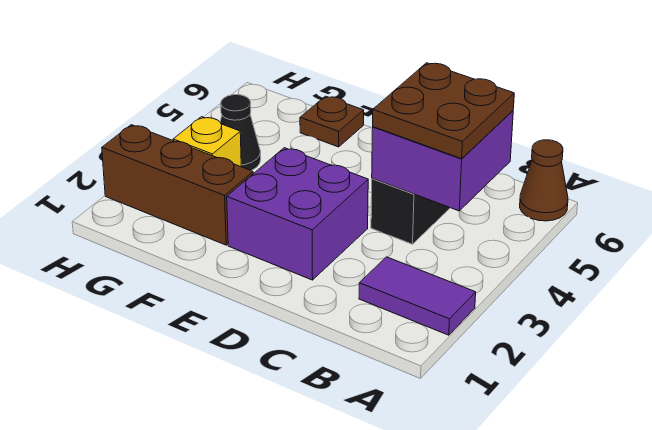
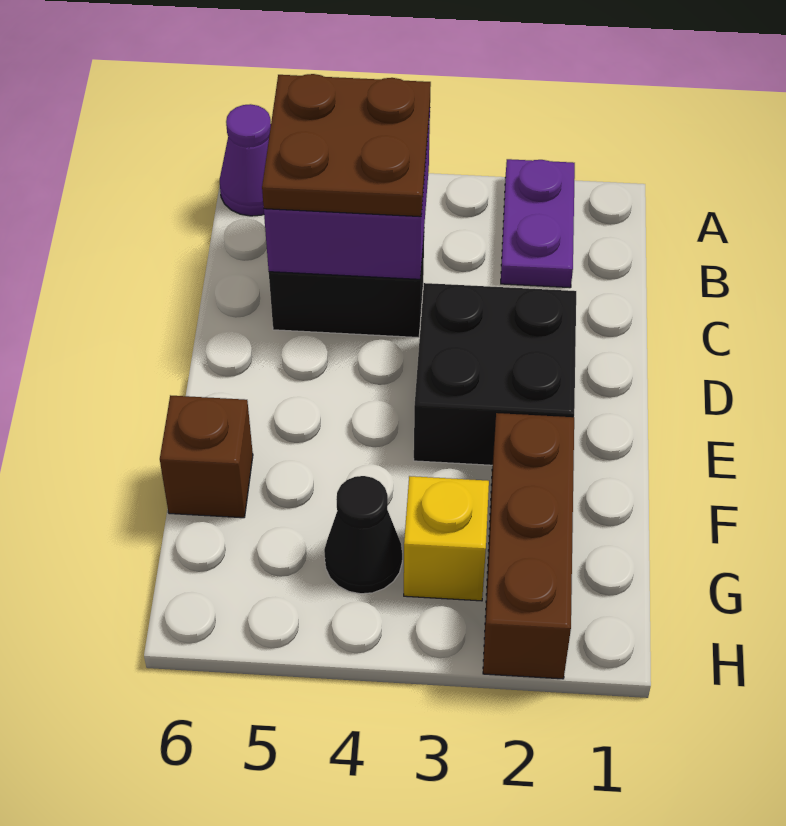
purple tile A2:B2 level 1 -> purple plate A2:B2 level 1
brown cone A6 level 1 -> purple cone A6 level 1
purple brick D2:E3 level 1 -> black brick D2:E3 level 1
brown plate F6 level 1 -> brown brick F6 level 1

